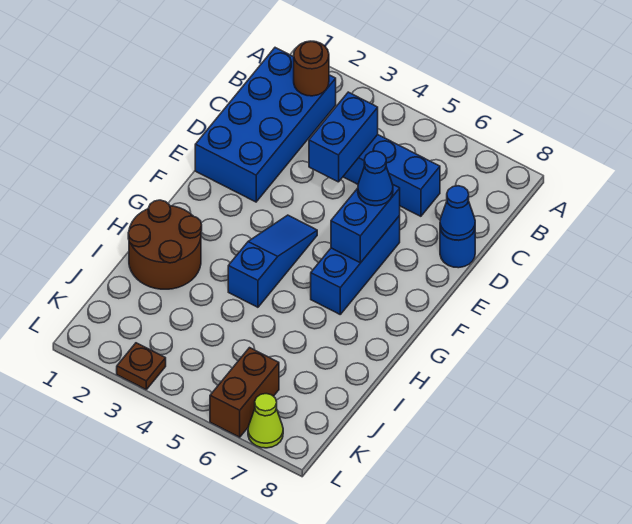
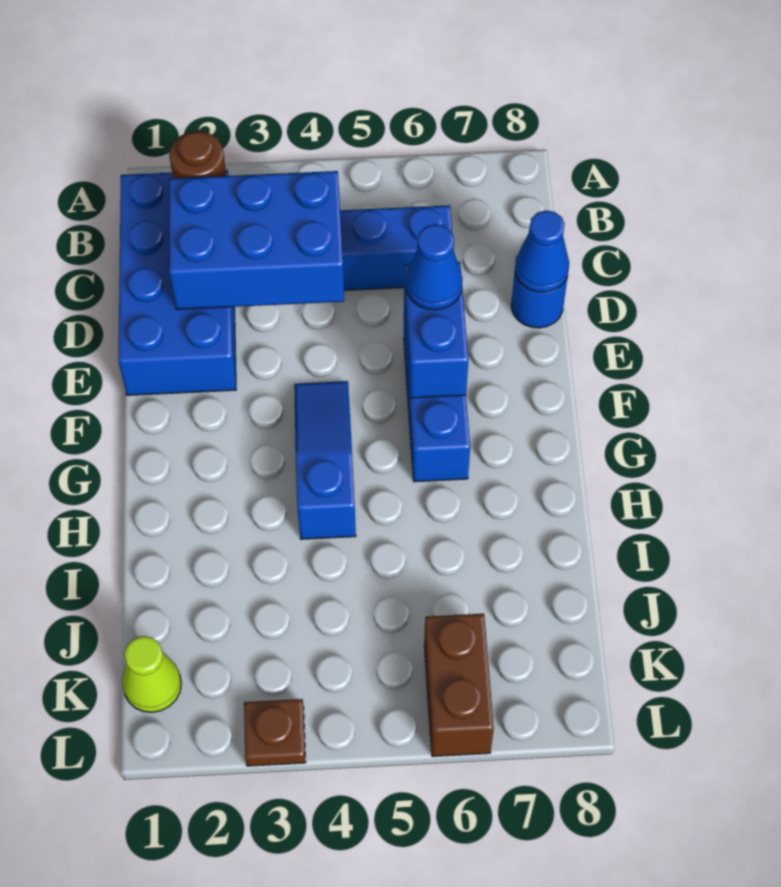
blue brick C4:D4 level 2 -> blue brick C2:D4 level 2
brown round brick H1:I2 level 1 -> none
lime cone L7 level 1 -> lime cone K1 level 1

